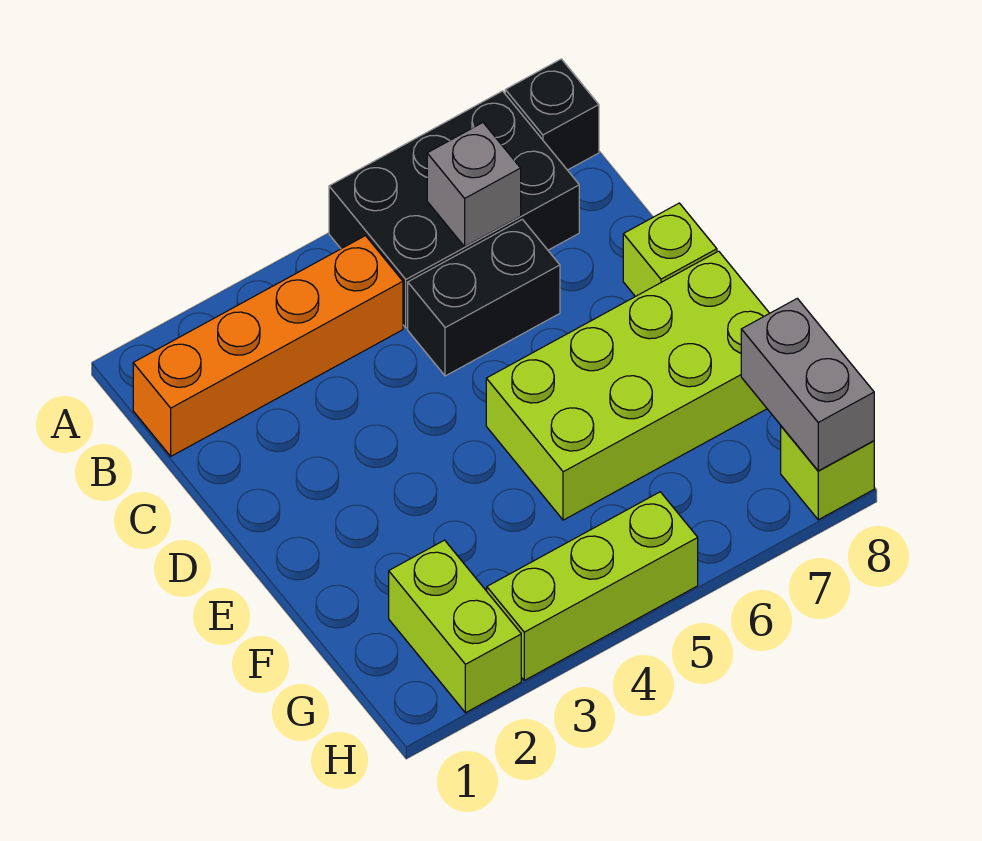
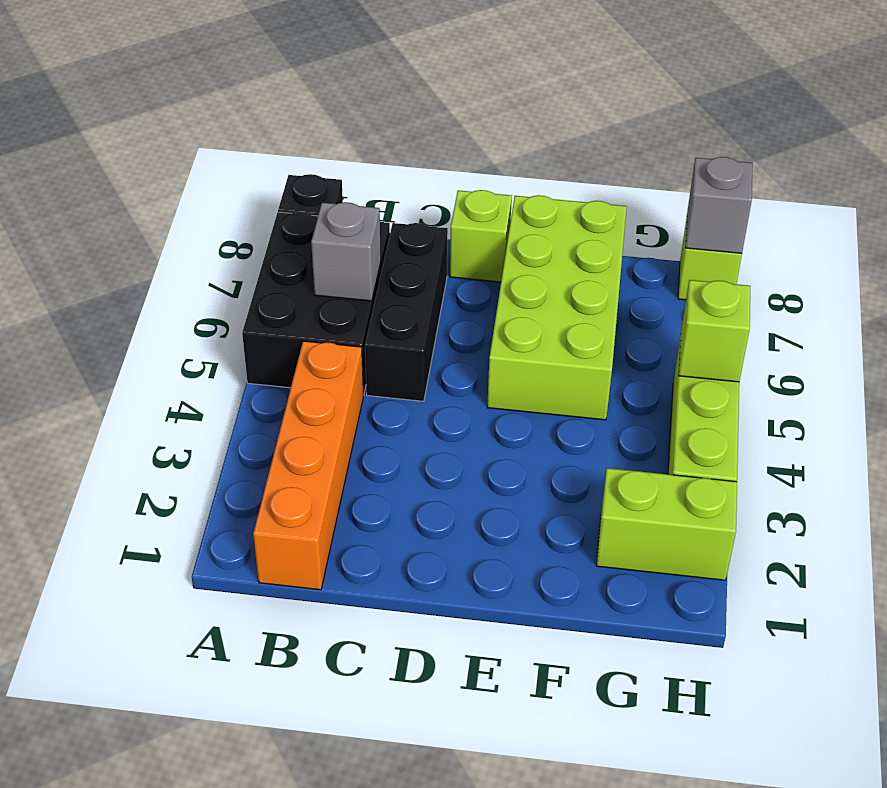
black brick C5:C6 level 1 -> black brick C5:C7 level 1
grey brick G8:H8 level 2 -> grey brick H8 level 2
none -> lime brick H5 level 2

